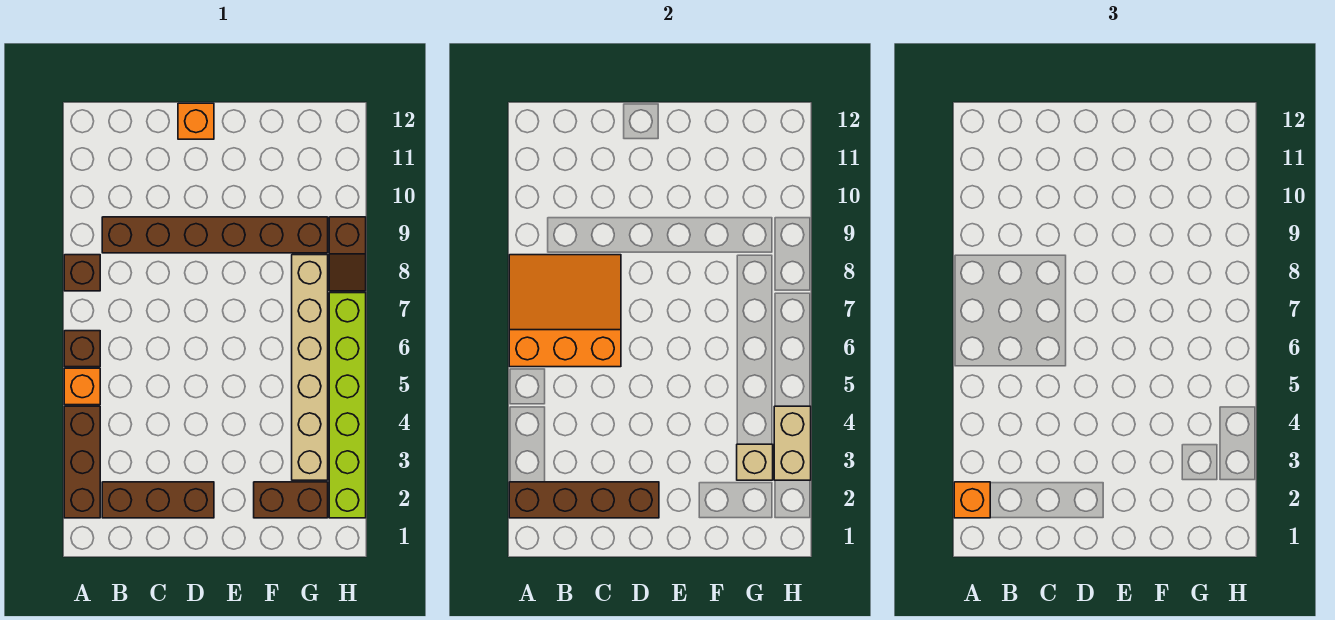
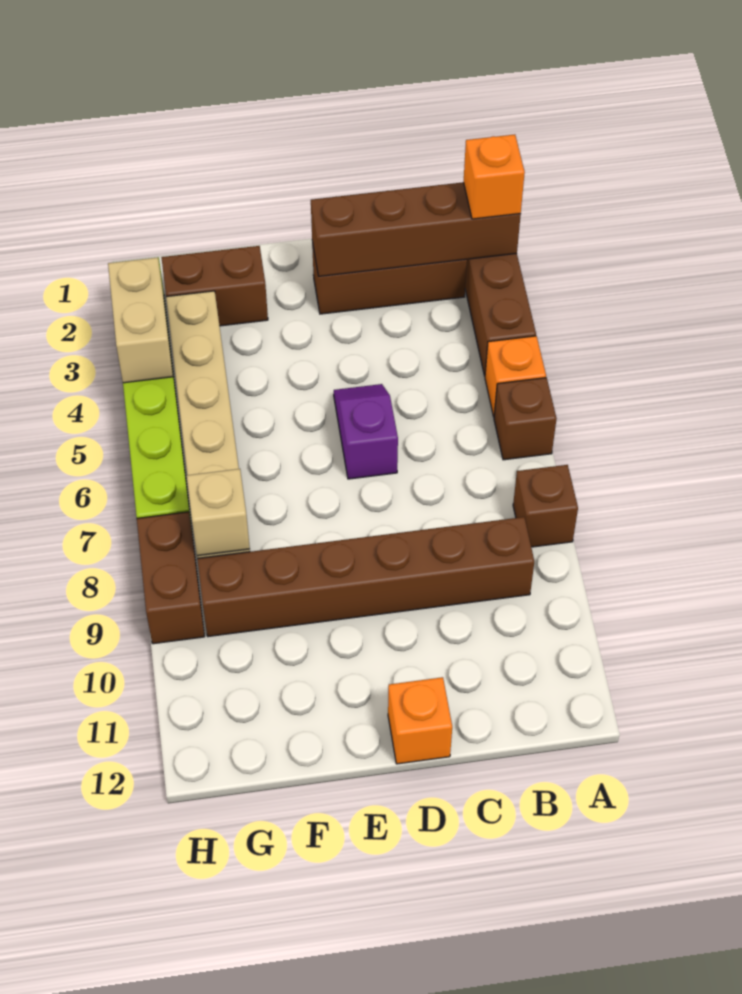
orange slope A6:C8 level 2 top 6 -> none
none -> purple slope D5:D6 level 1 top 6
tan brick G3 level 2 -> tan brick G8 level 2
brown slope H8:H9 level 1 top 9 -> brown brick H8:H9 level 1

